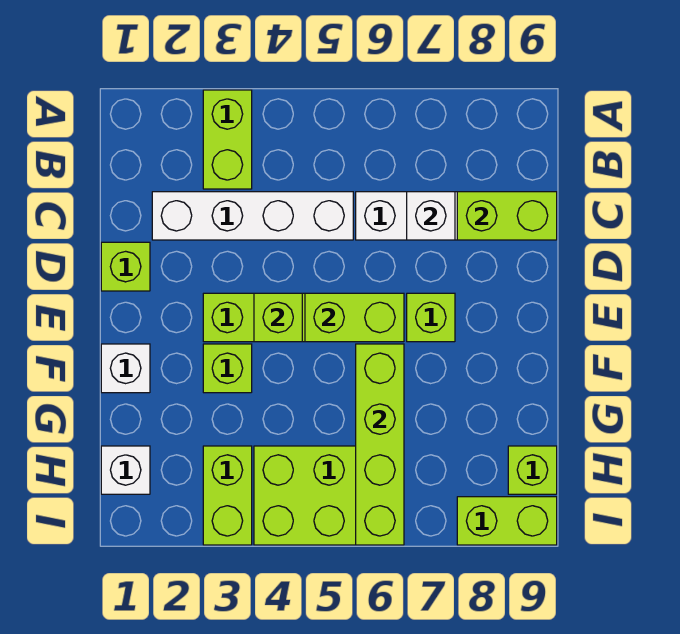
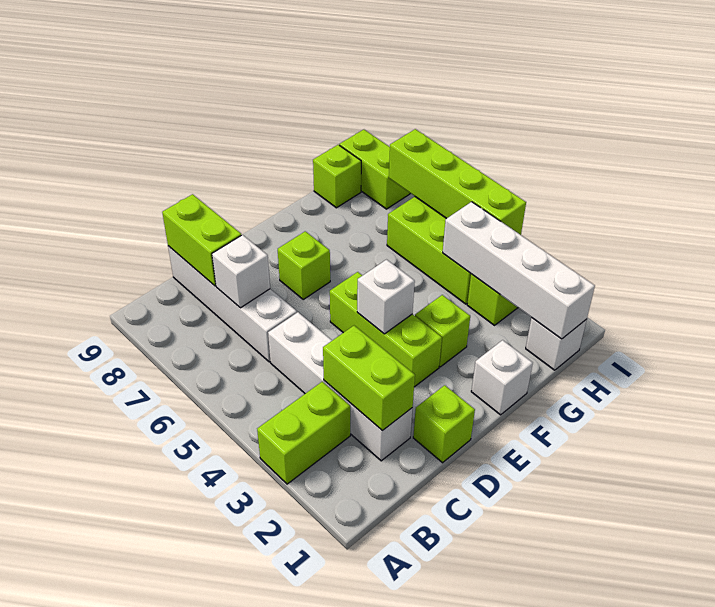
lime brick E4 level 2 -> white brick E4 level 2
lime brick E5:E6 level 2 -> lime brick C2:C3 level 2
lime brick F6:I6 level 2 -> lime brick I4:I7 level 2
none -> white brick H1:H4 level 2

